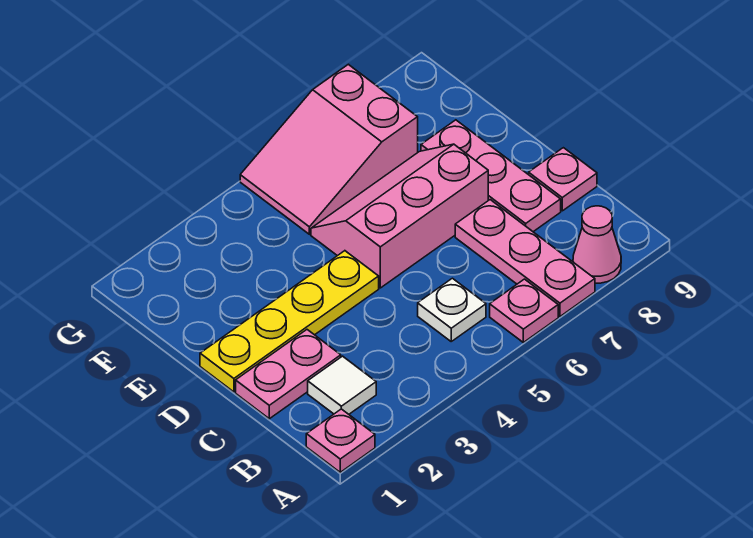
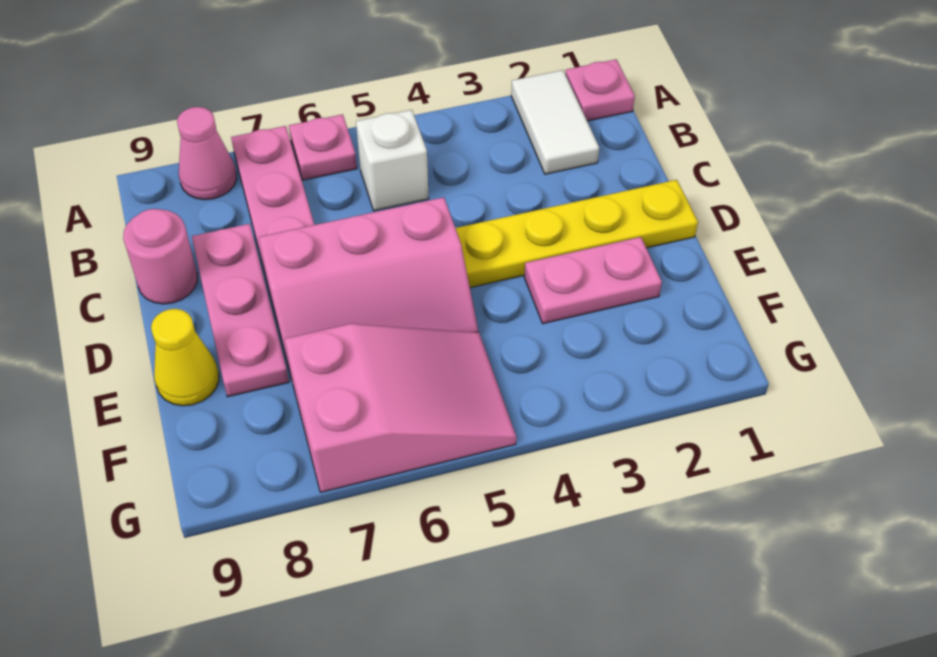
white tile B2 level 1 -> white tile A2:B2 level 1
white plate B5 level 1 -> white brick B5 level 1
pink plate C1:C2 level 1 -> pink plate E2:E3 level 1
pink plate C9 level 1 -> pink round brick C9 level 1
none -> yellow cone E9 level 1

